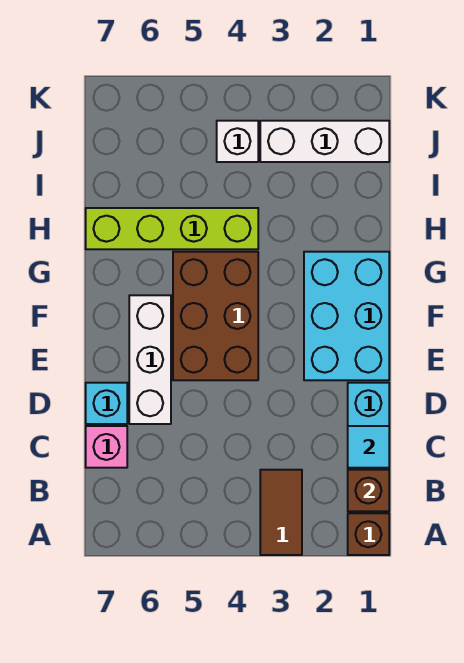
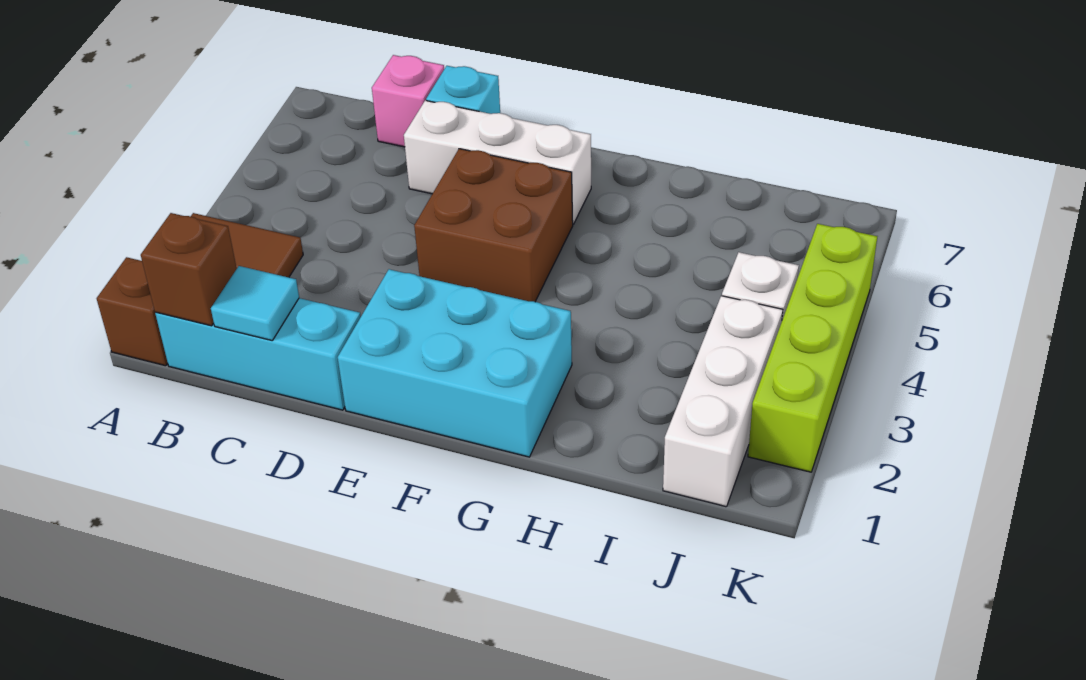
brown brick E4:G5 level 1 -> brown brick E4:F5 level 1
lime brick H4:H7 level 1 -> lime brick K2:K5 level 1

